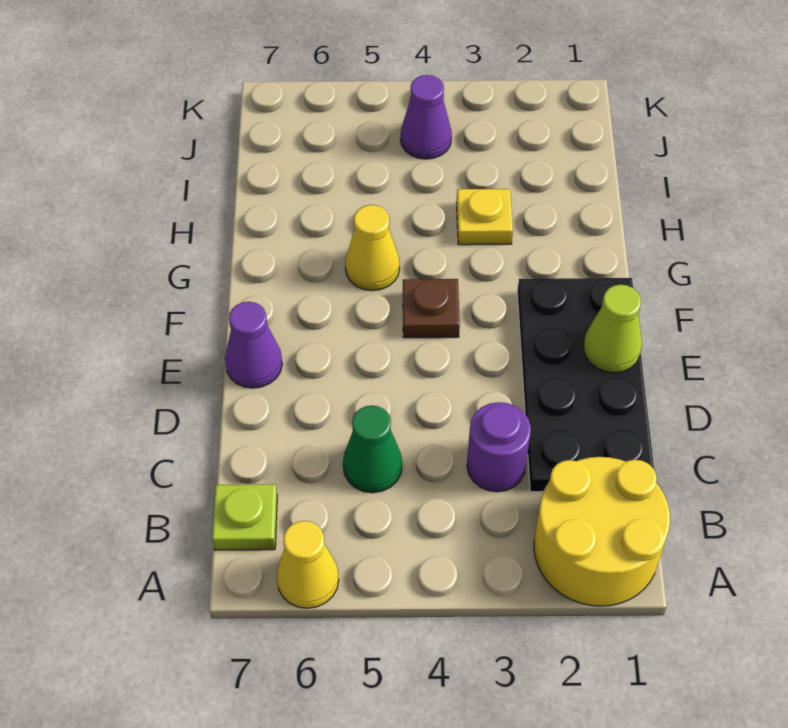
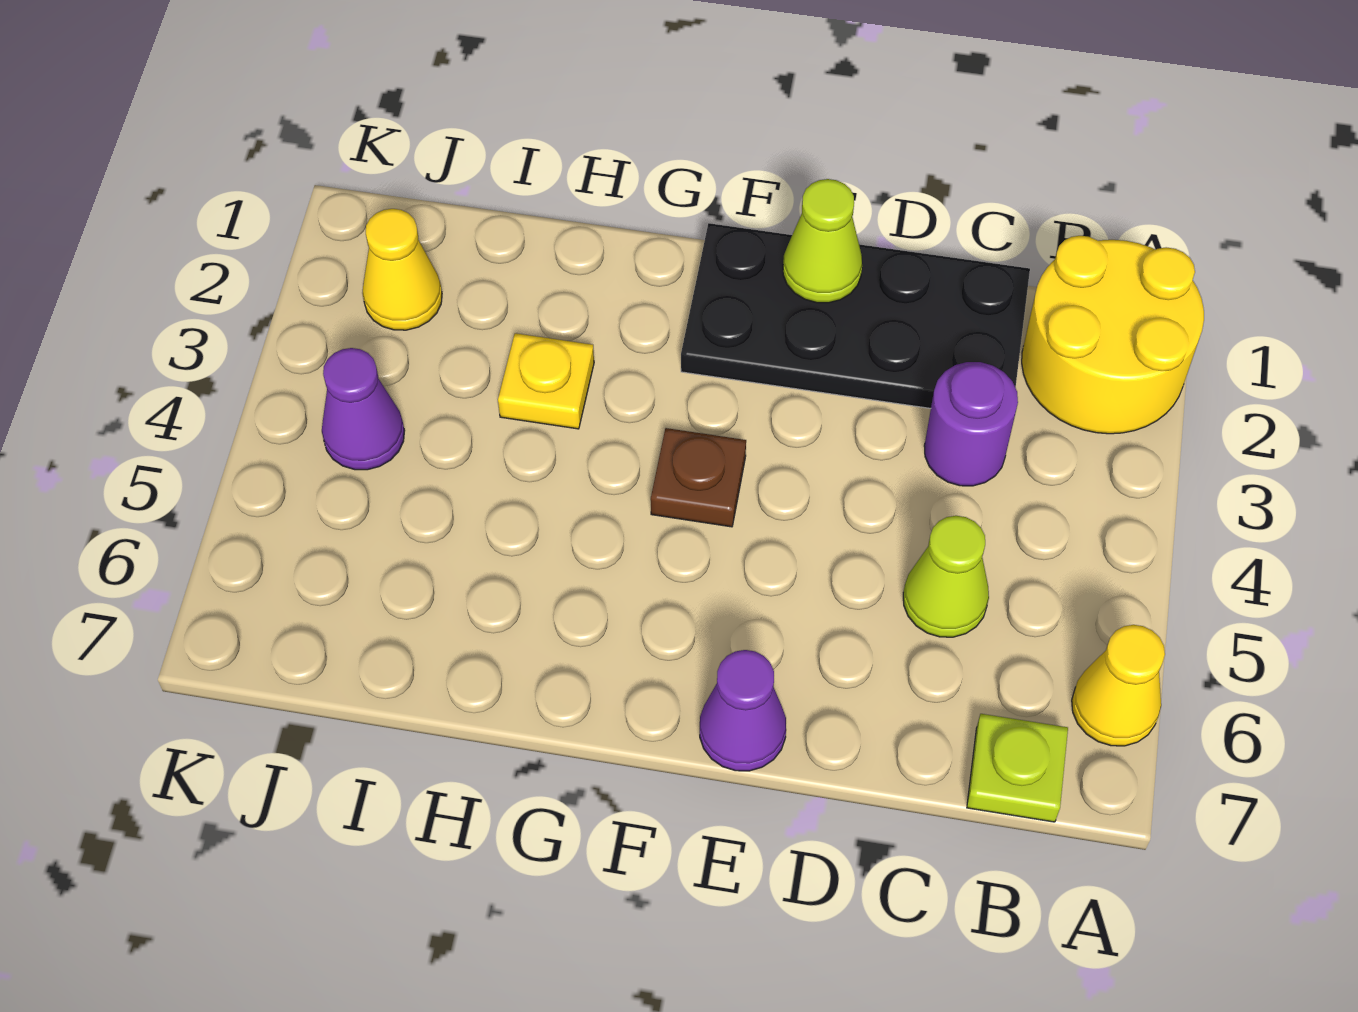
green cone C5 level 1 -> lime cone C5 level 1
yellow cone G5 level 1 -> yellow cone J2 level 1

